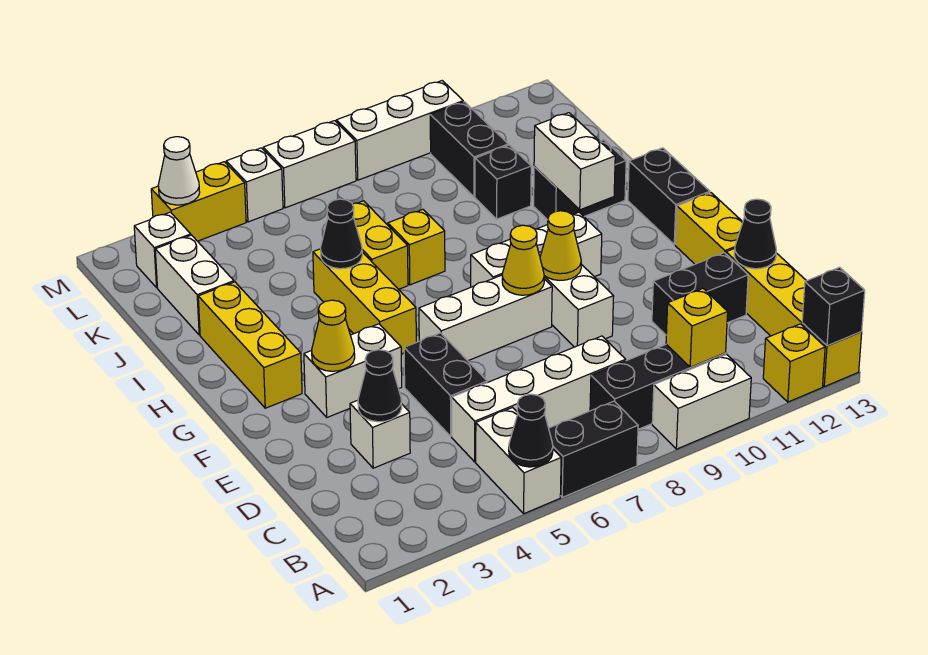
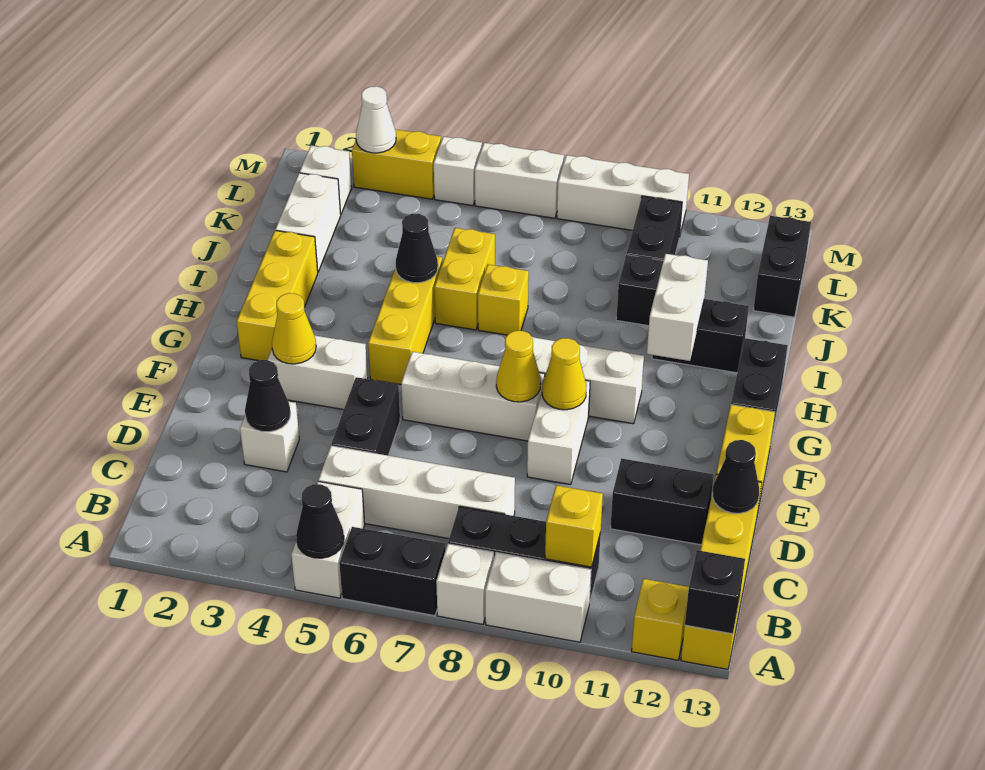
none -> white brick A8 level 1
none -> black brick K13:L13 level 1

